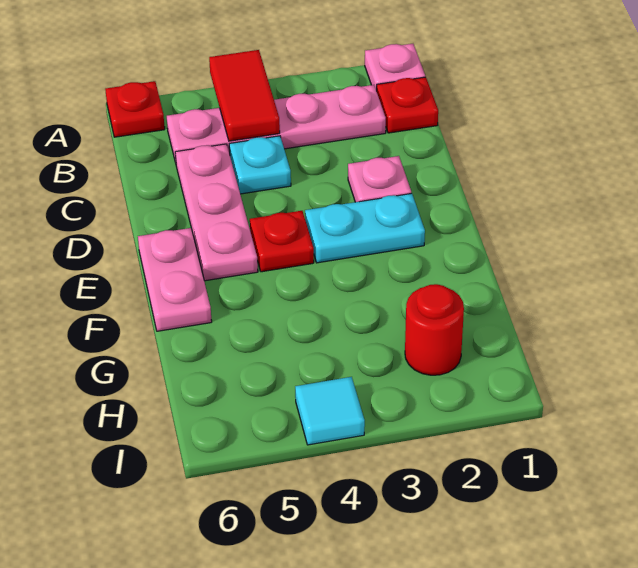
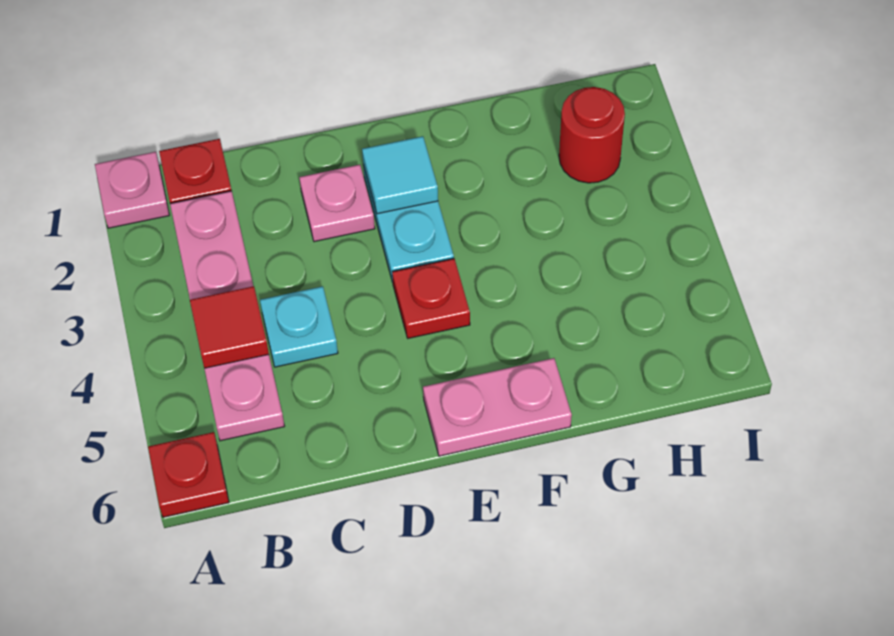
red tile A4:B4 level 2 -> red tile B4 level 2
pink plate C5:E5 level 1 -> none
cyan tile I4 level 1 -> cyan tile E2 level 2

